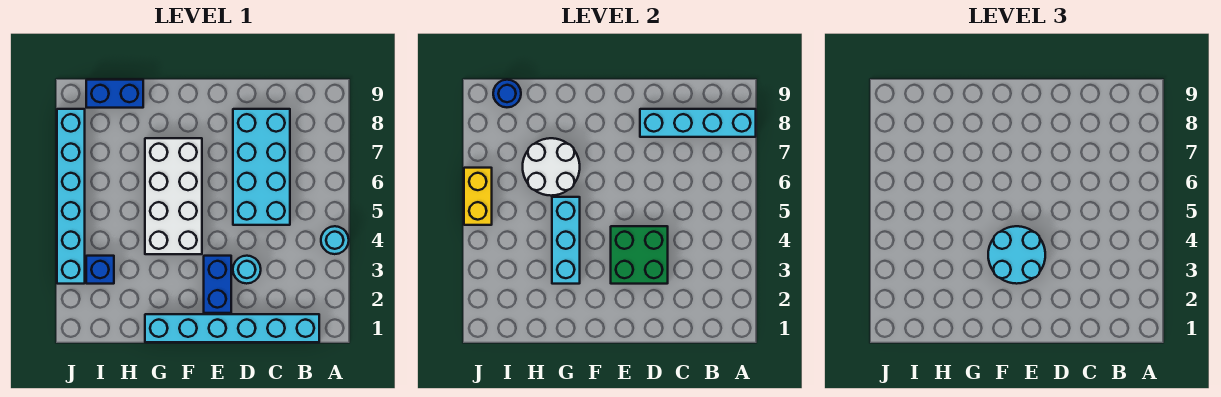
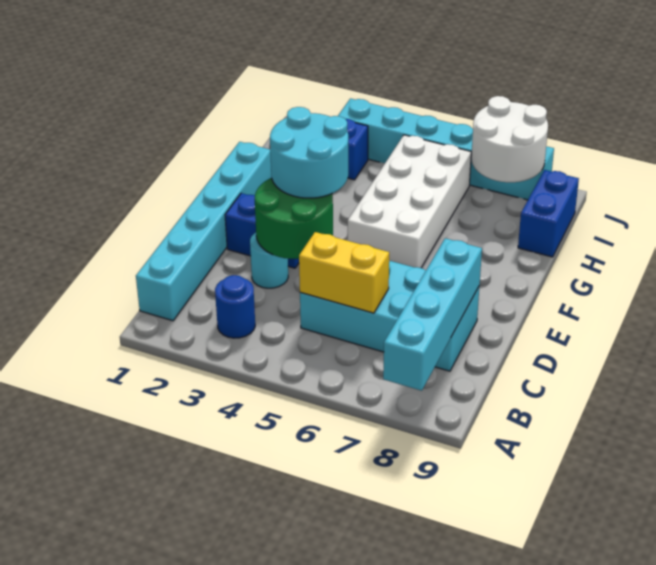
cyan round brick A4 level 1 -> none
green brick D3:E4 level 2 -> green round brick D3:E4 level 2
white brick F4:G7 level 1 -> white brick F5:I6 level 1
cyan brick G3:G5 level 2 -> none
white round brick G6:H7 level 2 -> white round brick I7:J8 level 2
blue round brick I9 level 2 -> blue round brick B3 level 1
yellow brick J5:J6 level 2 -> yellow brick C5:C6 level 2

